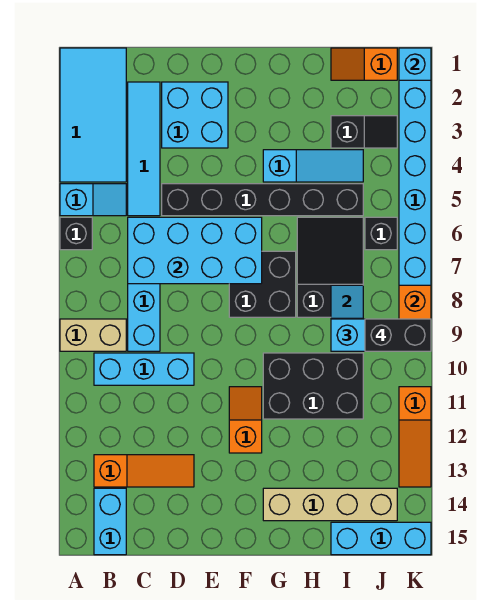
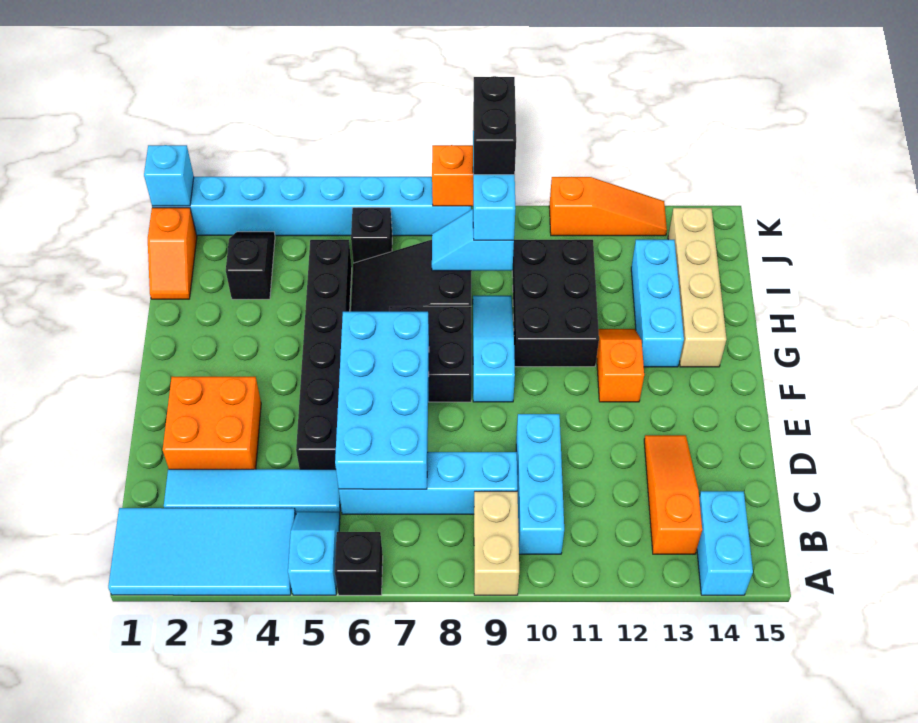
cyan brick B14:B15 level 1 -> cyan brick A14:B14 level 1
cyan brick D2:E3 level 1 -> orange brick D2:E3 level 1
orange slope F11:F12 level 1 top 12 -> orange slope F12:G12 level 1 top F
cyan slope G4:I4 level 1 top G -> cyan slope F9:H9 level 1 top F
cyan brick I15:K15 level 1 -> cyan brick G13:I13 level 1

